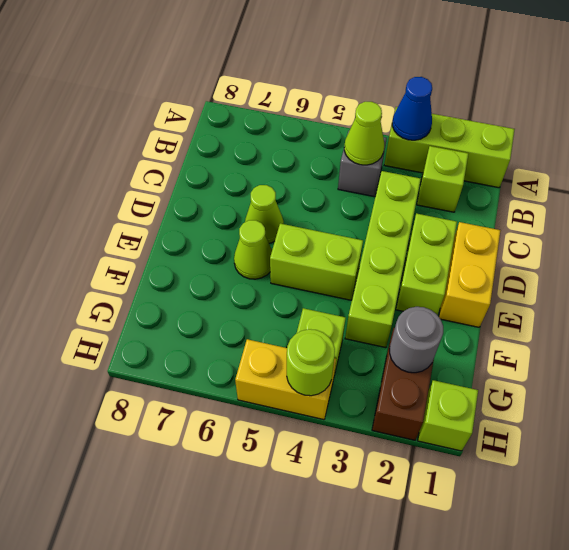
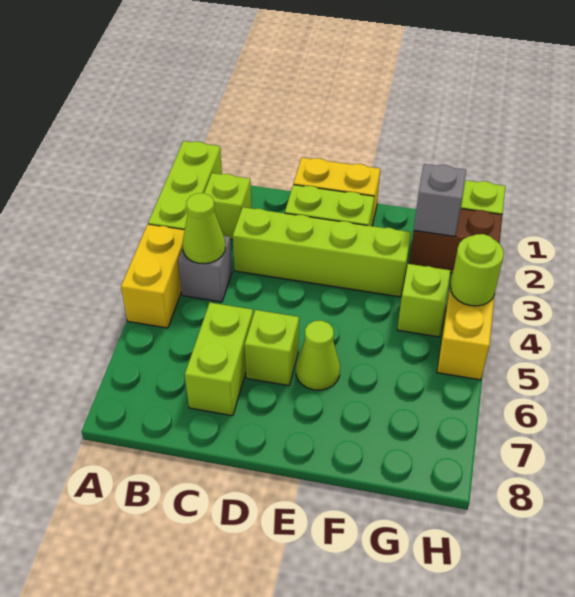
blue cone A3 level 2 -> none
none -> yellow brick A4:A5 level 1
lime cone D6 level 1 -> lime brick D6 level 1
lime brick E4:E5 level 1 -> lime brick C6:C7 level 1
grey round brick G2 level 2 -> grey brick G2 level 2

